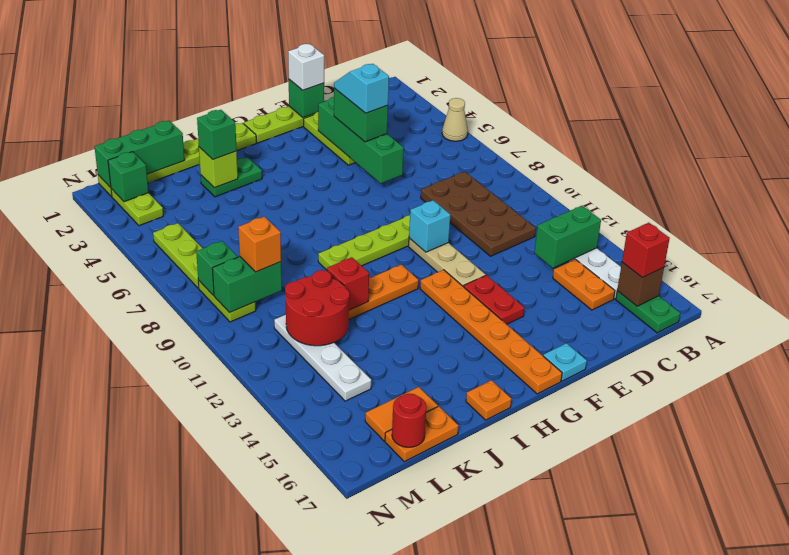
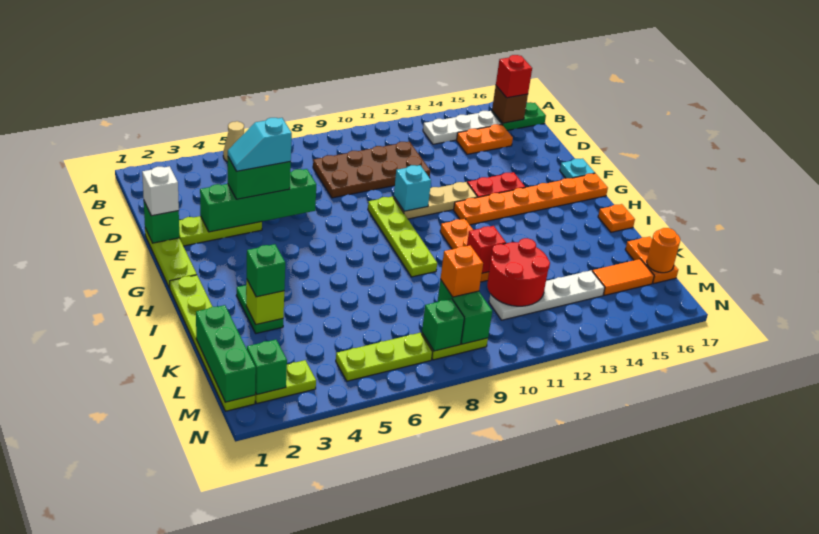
green brick B13:C13 level 2 -> none
orange tile K16:L16 level 1 -> orange tile L15:L16 level 1
red round brick L17 level 2 -> orange round brick L17 level 2

